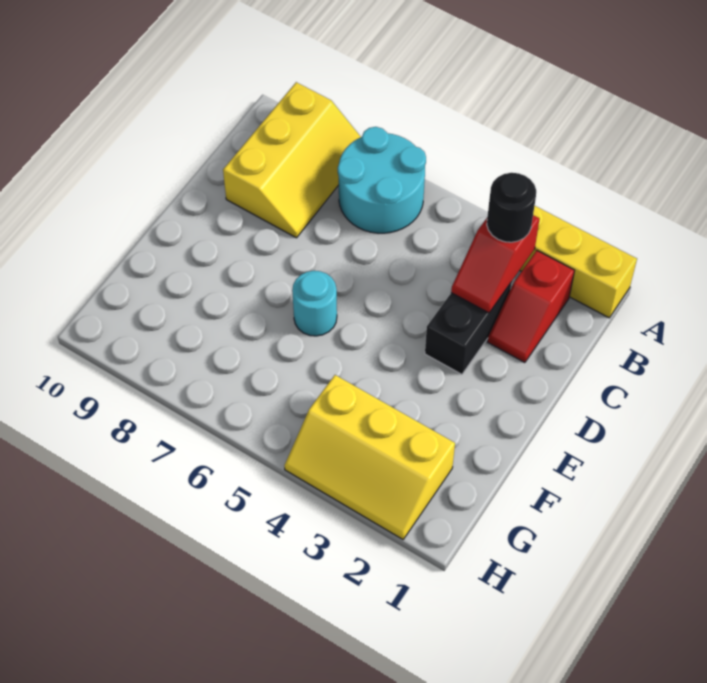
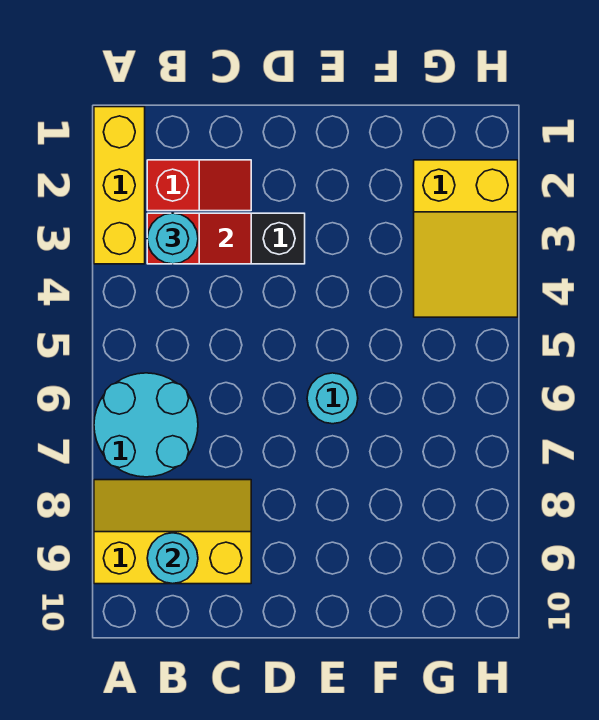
black round brick B3 level 3 -> cyan round brick B3 level 3
none -> cyan round brick B9 level 2
yellow slope G2:H4 level 1 top G -> yellow slope G2:H4 level 1 top 2

